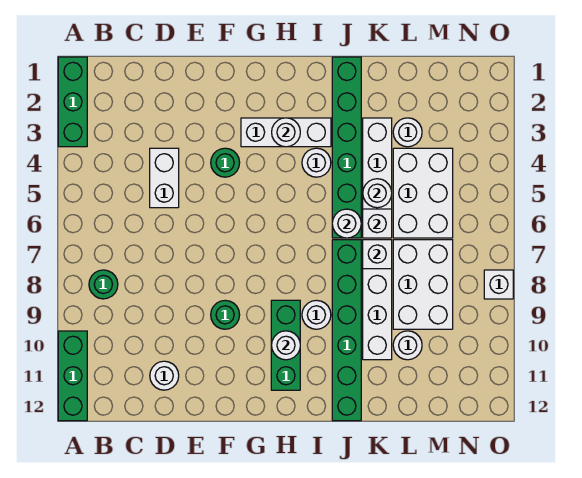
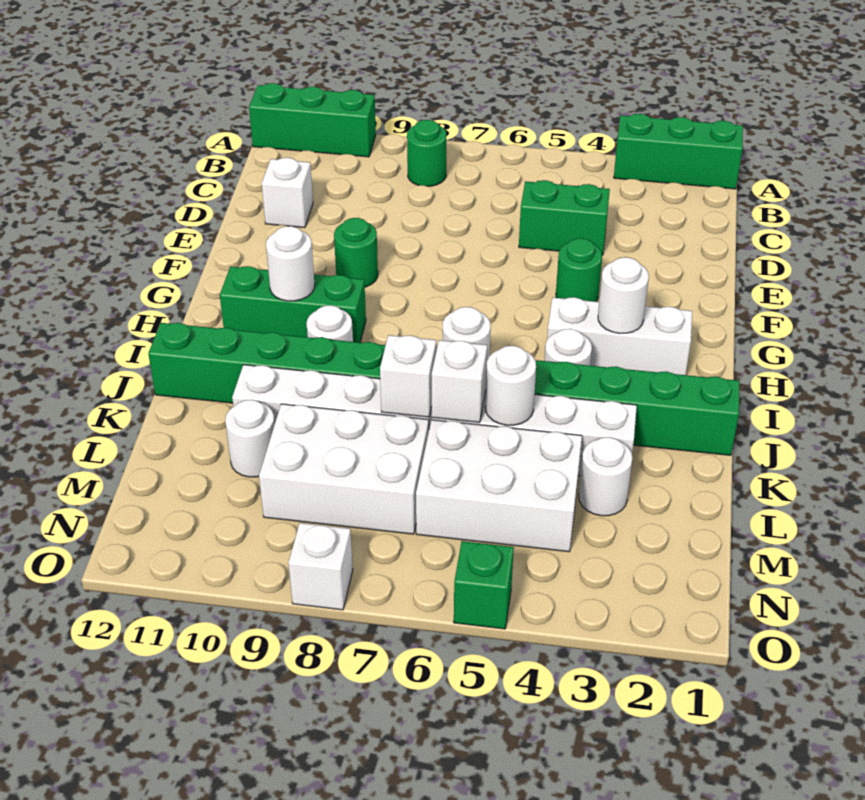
white brick D4:D5 level 1 -> green brick D4:D5 level 1
white round brick D11 level 1 -> white brick D11 level 1
white brick G3:I3 level 1 -> white brick H2:H4 level 1
none -> green brick O5 level 1

